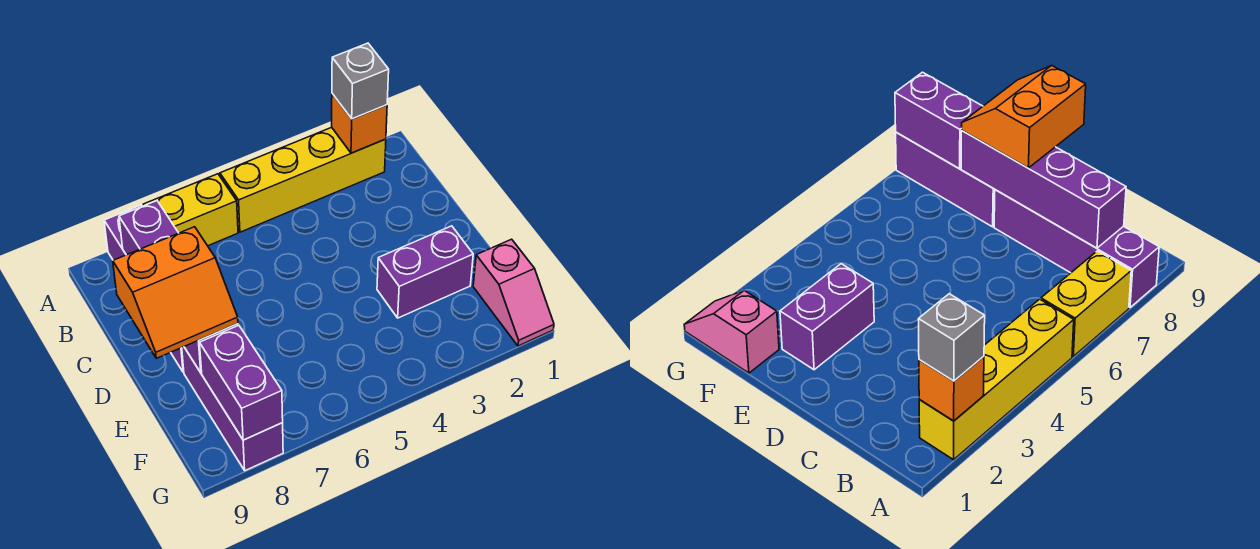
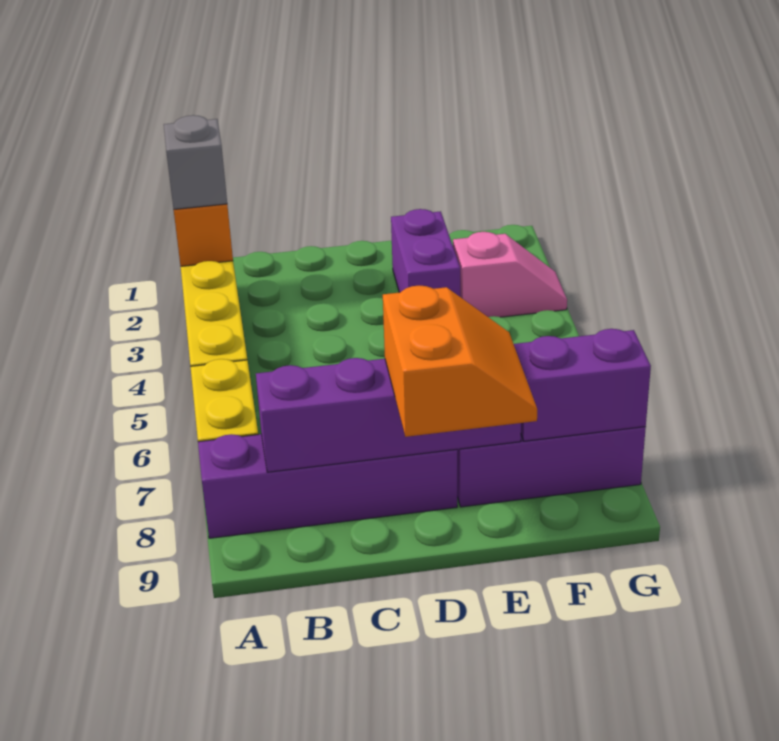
pink slope F1:G1 level 1 top F -> pink slope F3:G3 level 1 top F

